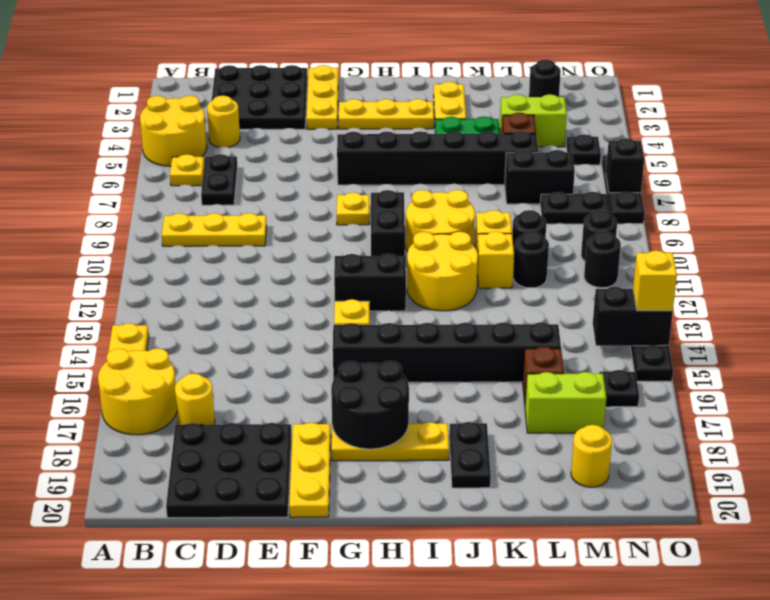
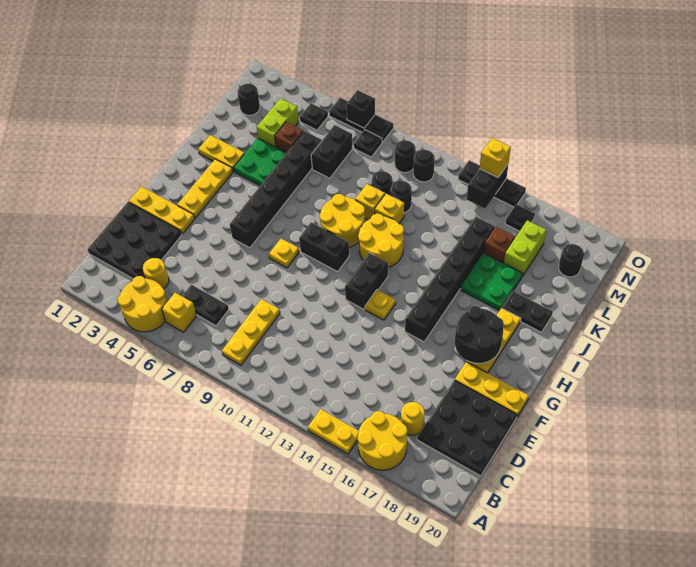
yellow plate B6 level 1 -> yellow brick B6 level 1
none -> green plate J16:K17 level 1
black plate M8:N8 level 1 -> black plate N8 level 1
yellow round brick M19 level 1 -> black round brick M19 level 1

